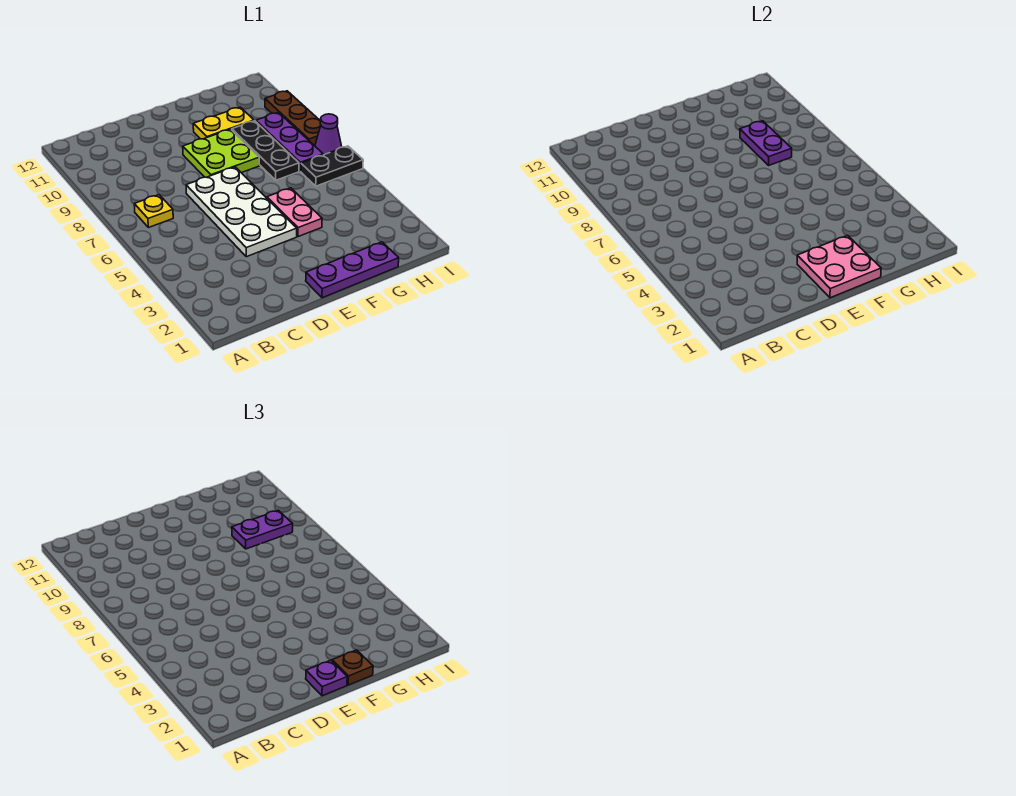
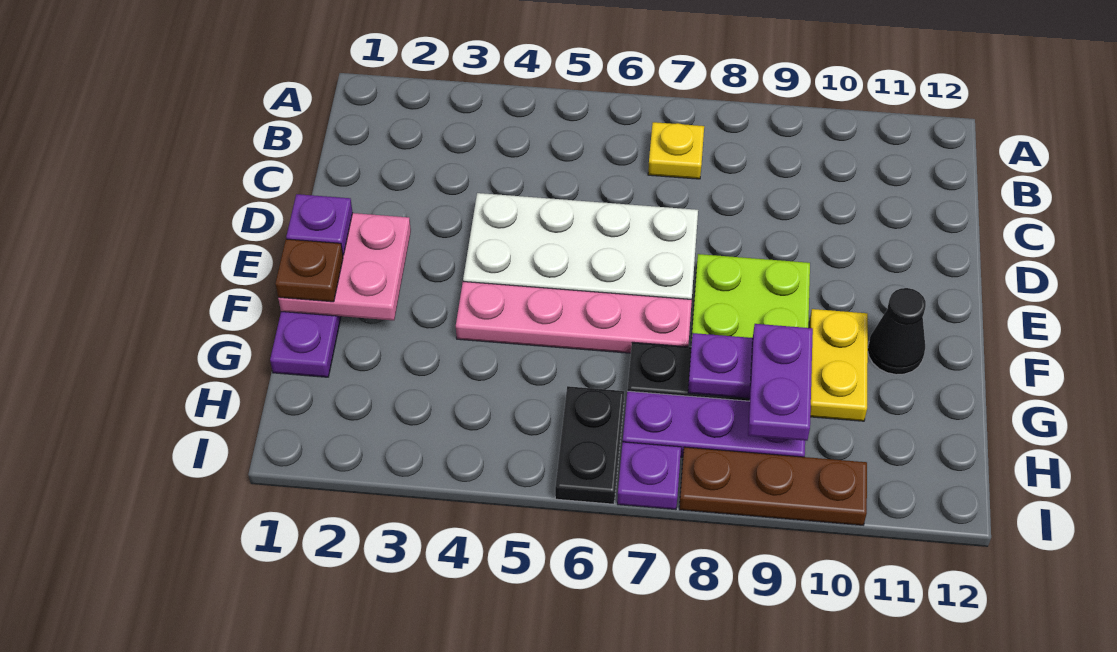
pink plate F4:F5 level 1 -> pink plate F4:F7 level 1
none -> black cone F11 level 1
purple cone I7 level 1 -> purple plate I7 level 1

